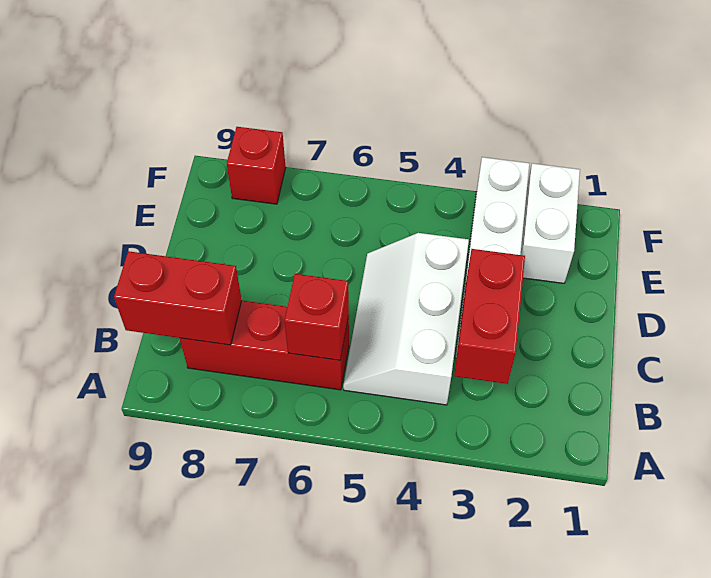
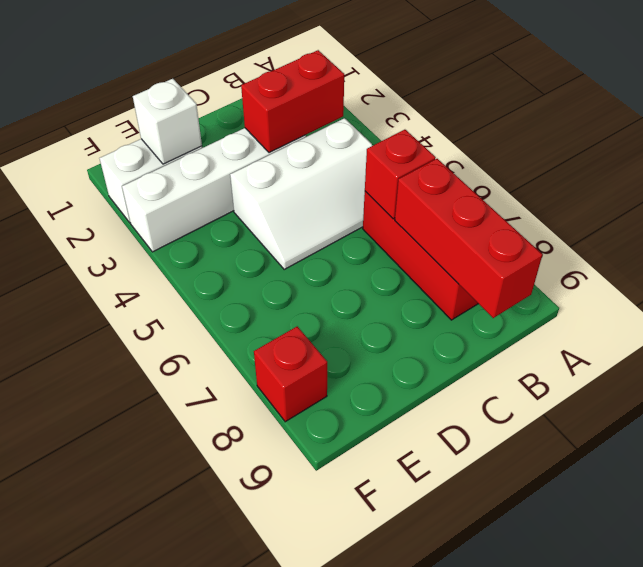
red brick B8:B9 level 2 -> red brick B7:B9 level 2
none -> white brick E2 level 2

